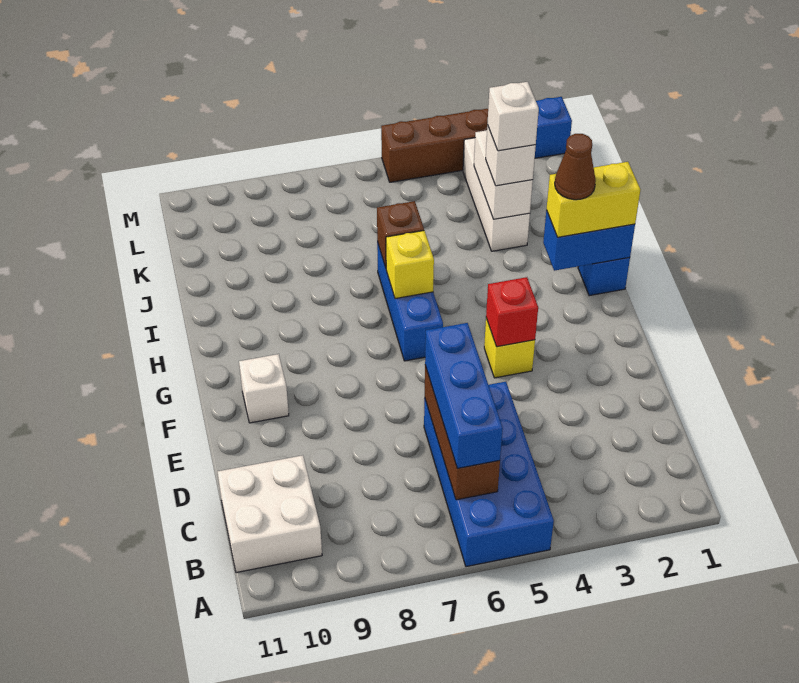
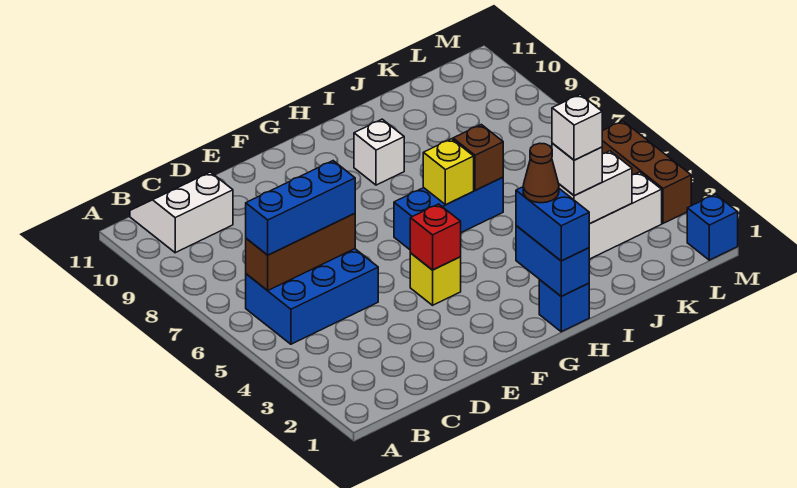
blue brick A5:D6 level 1 -> blue brick B5:D6 level 1
white brick B10:C11 level 1 -> white slope B10:C11 level 1 top 10
white brick F10 level 1 -> white brick H9 level 1
yellow brick H1:H2 level 3 -> blue brick H1:H2 level 3

